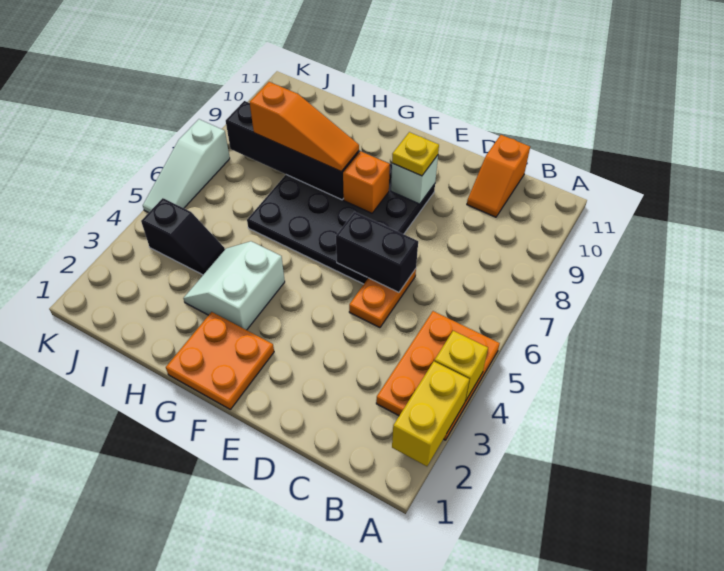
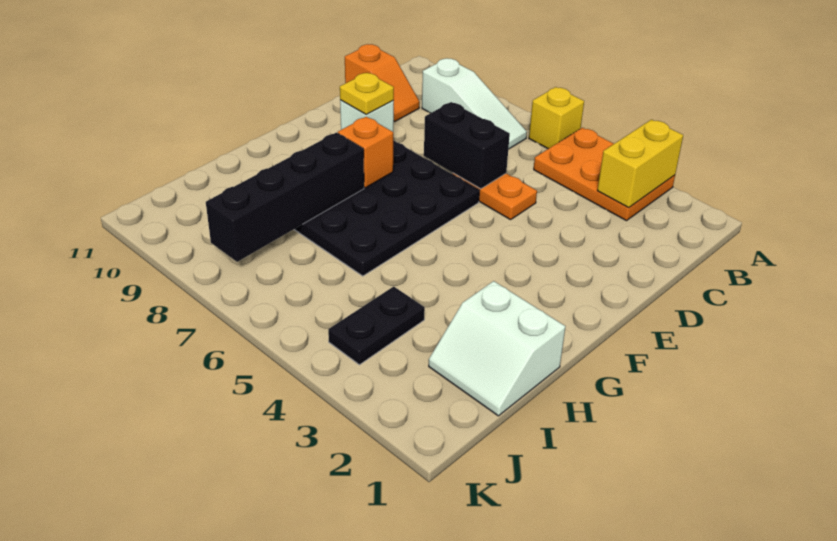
yellow brick A2:A3 level 2 -> yellow brick A3:B3 level 2
yellow brick A4 level 2 -> yellow brick A6 level 1
black brick D6:E6 level 2 -> black brick D6:D7 level 2
orange plate F1:G2 level 1 -> none
white slope G3:H4 level 1 top G -> white slope H1:I2 level 1 top H
orange slope G8:I8 level 3 top I -> none
black slope I4:J4 level 1 top J -> black plate I4:J4 level 1
white slope K5:K7 level 1 top 7 -> white slope B7:B9 level 1 top 9

